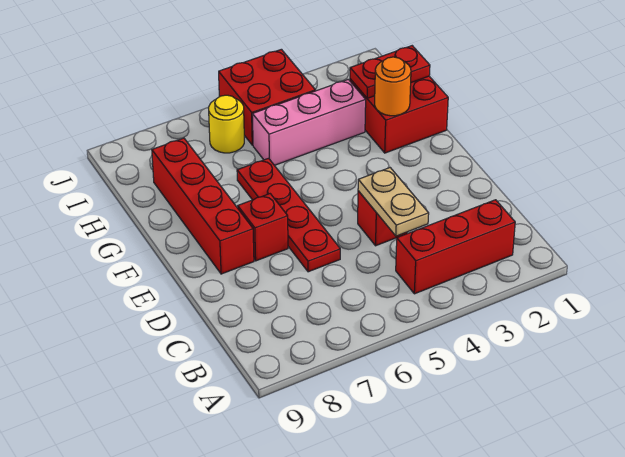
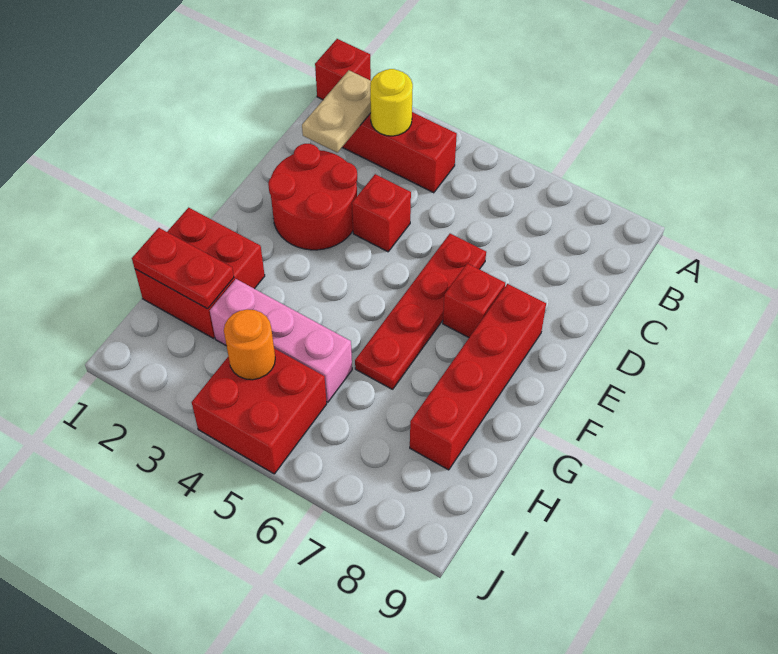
none -> red brick A1 level 1
tan plate C4:D4 level 2 -> tan plate B2:C2 level 2
none -> red round brick D2:E3 level 1
orange round brick G2 level 2 -> orange round brick I4 level 2
yellow round brick I6 level 1 -> yellow round brick B3 level 2

